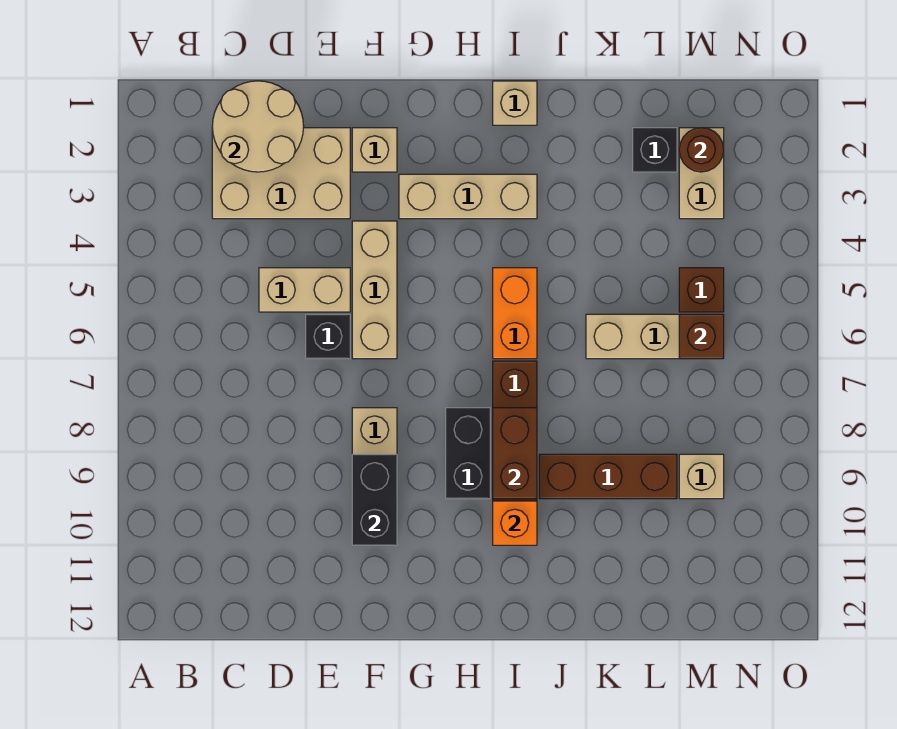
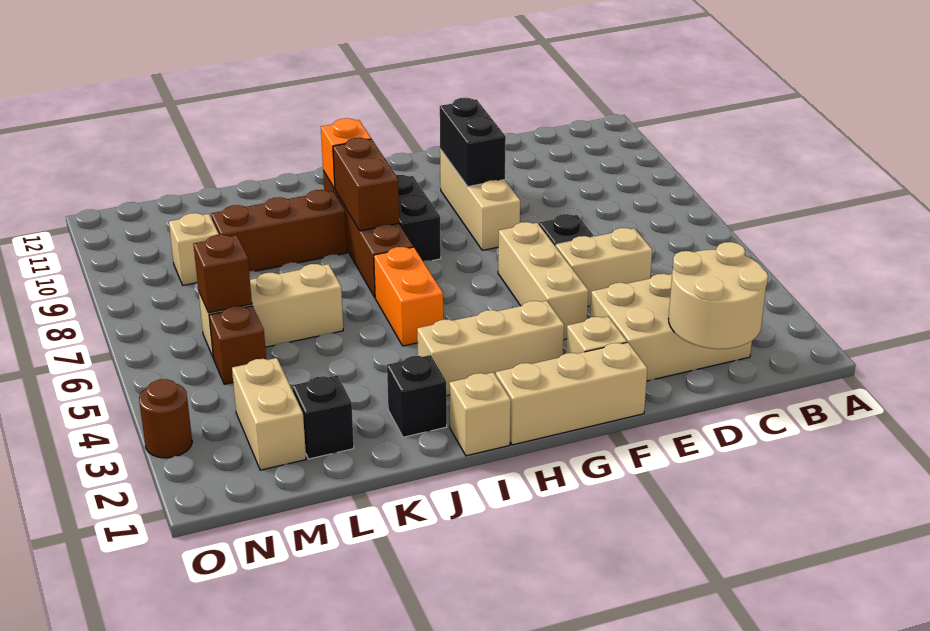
none -> tan brick F1:H1 level 1
none -> black brick J2 level 1
brown round brick M2 level 2 -> brown round brick O3 level 1

